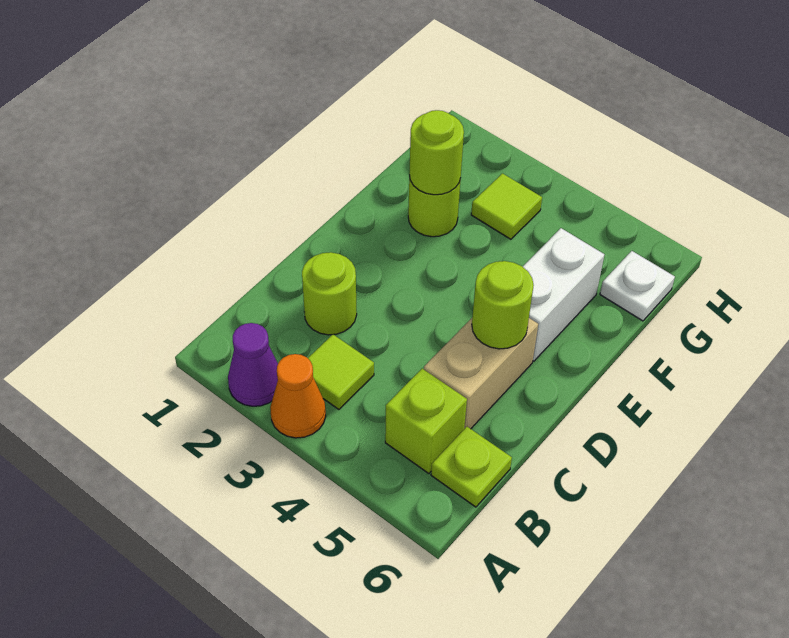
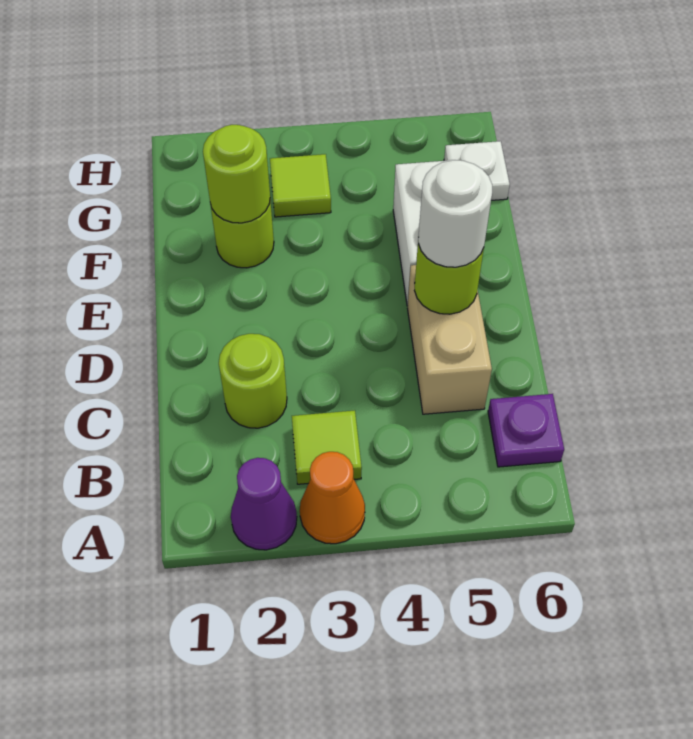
lime brick B5 level 1 -> none
lime plate B6 level 1 -> purple plate B6 level 1
none -> white round brick D5 level 3

